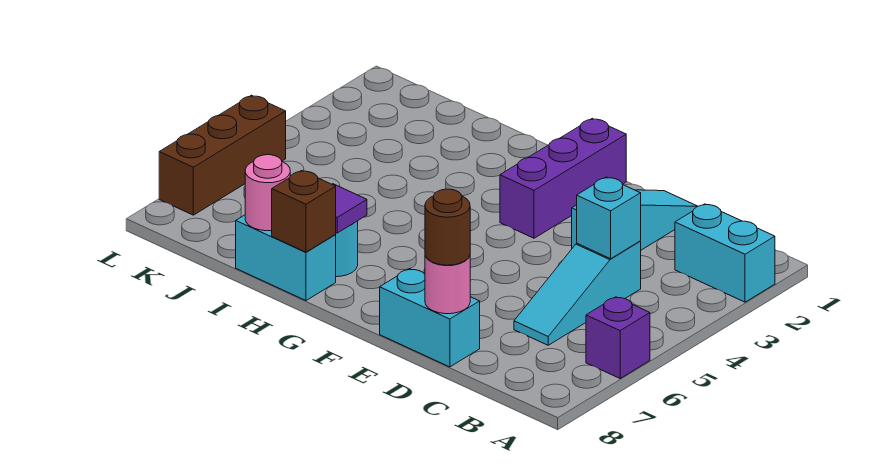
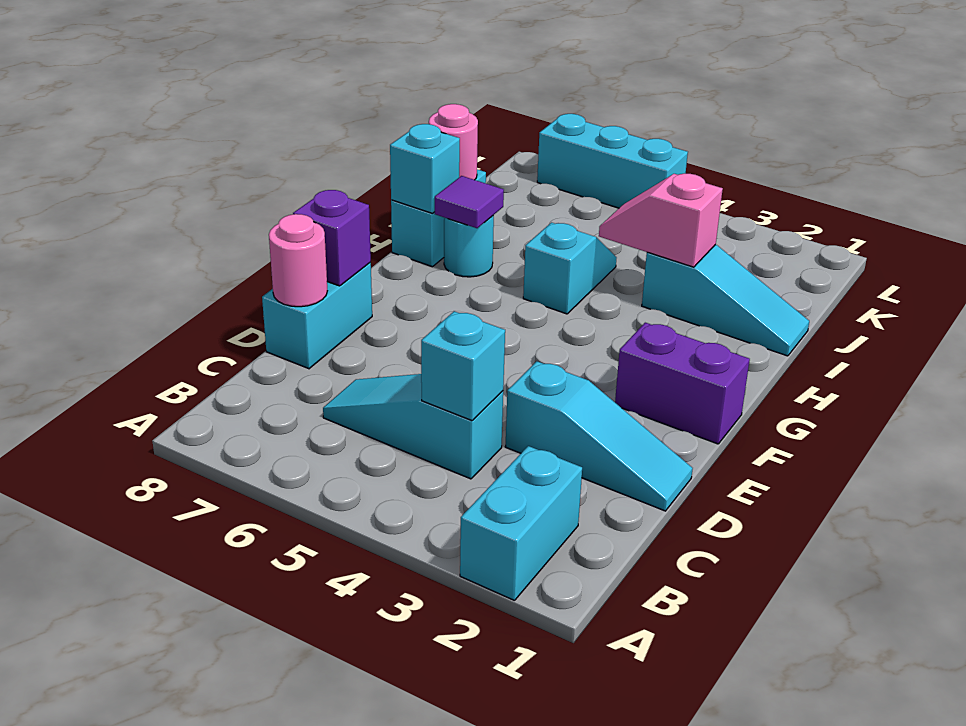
purple brick A6 level 1 -> purple brick E8 level 2
brown round brick D8 level 3 -> none
purple brick F1:F3 level 1 -> purple brick F1:F2 level 1
none -> cyan slope H5:I5 level 1 top H
brown brick H8 level 2 -> cyan brick H8 level 2
none -> cyan slope I1:I3 level 1 top 3
none -> pink slope I3:I4 level 2 top 3
brown brick L5:L7 level 1 -> cyan brick L5:L7 level 1

